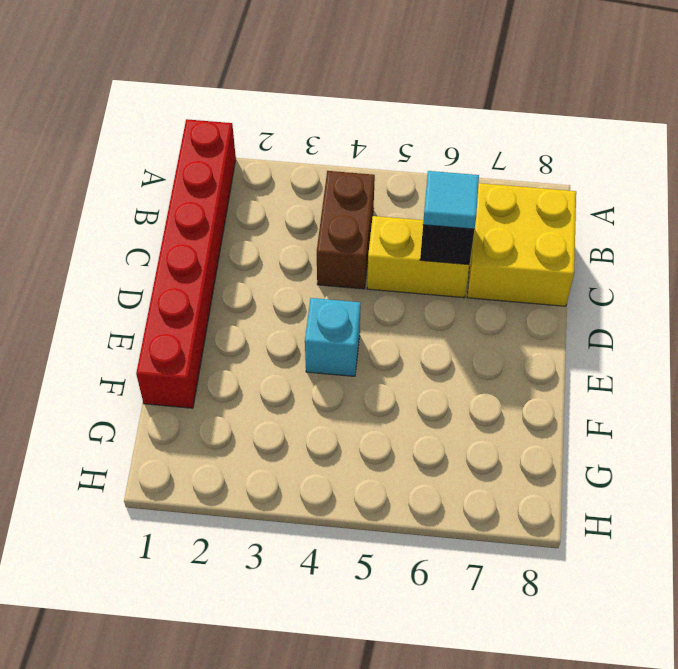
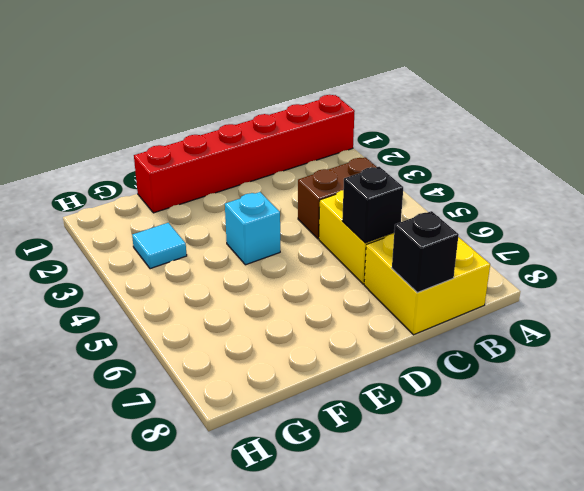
cyan tile C6 level 3 -> cyan tile G3 level 1
none -> black brick C8 level 2

